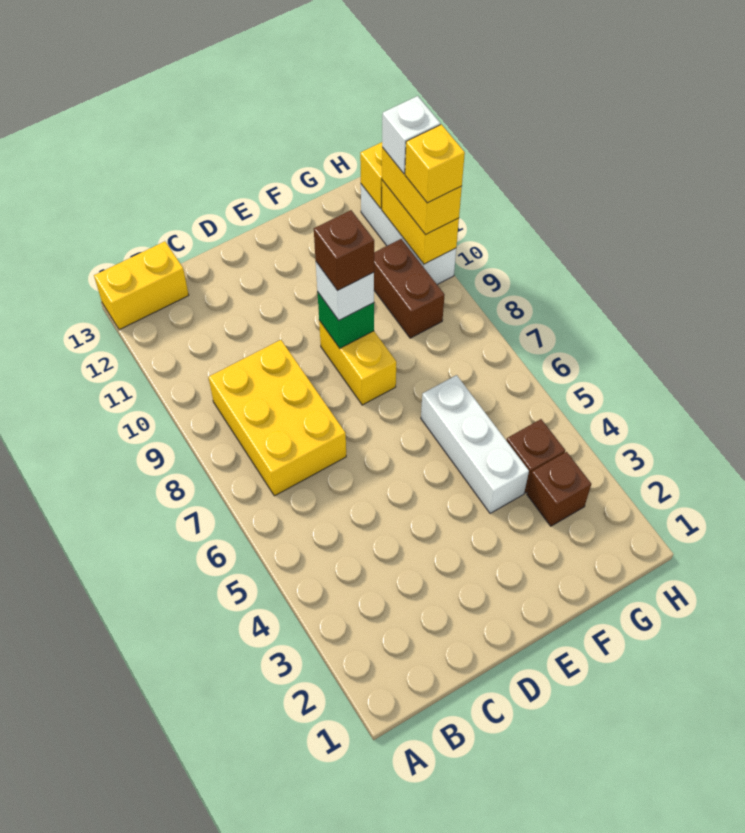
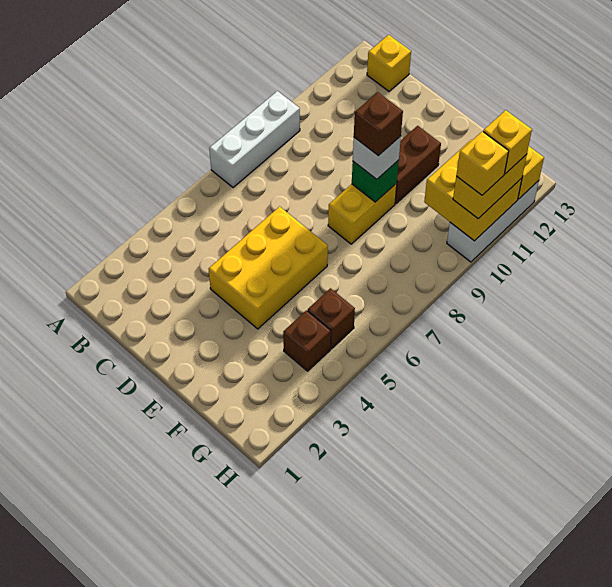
yellow brick A13:B13 level 1 -> yellow brick B13 level 1
yellow brick B7:C9 level 1 -> yellow brick D4:E6 level 1
white brick F4:F6 level 1 -> white brick A7:A9 level 1
brown brick G3 level 1 -> brown brick G5 level 1
brown brick G9:G10 level 1 -> brown brick E10:E11 level 1
yellow brick H10:H11 level 2 -> yellow brick G10:H11 level 2
white brick H11 level 4 -> yellow brick H11 level 4

